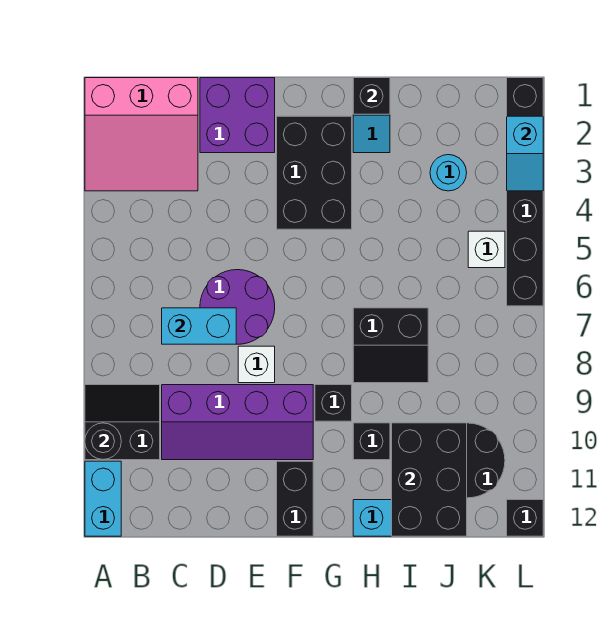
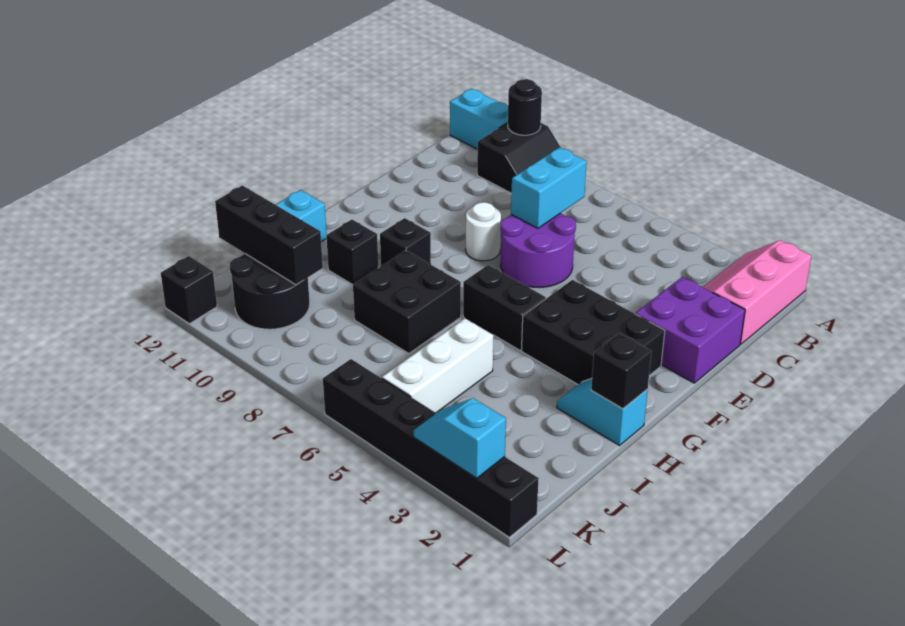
pink slope A1:C3 level 1 top 1 -> pink slope A1:C2 level 1 top 1
purple slope C9:F10 level 1 top 9 -> none
white brick E8 level 1 -> white round brick E8 level 1
black brick F11:F12 level 1 -> black brick G5:G6 level 1
black slope H7:I8 level 1 top 7 -> black brick H7:I8 level 1
black brick I10:J12 level 2 -> black brick J10:J12 level 2
cyan round brick J3 level 1 -> none
white brick K5 level 1 -> white brick I5:K5 level 1

